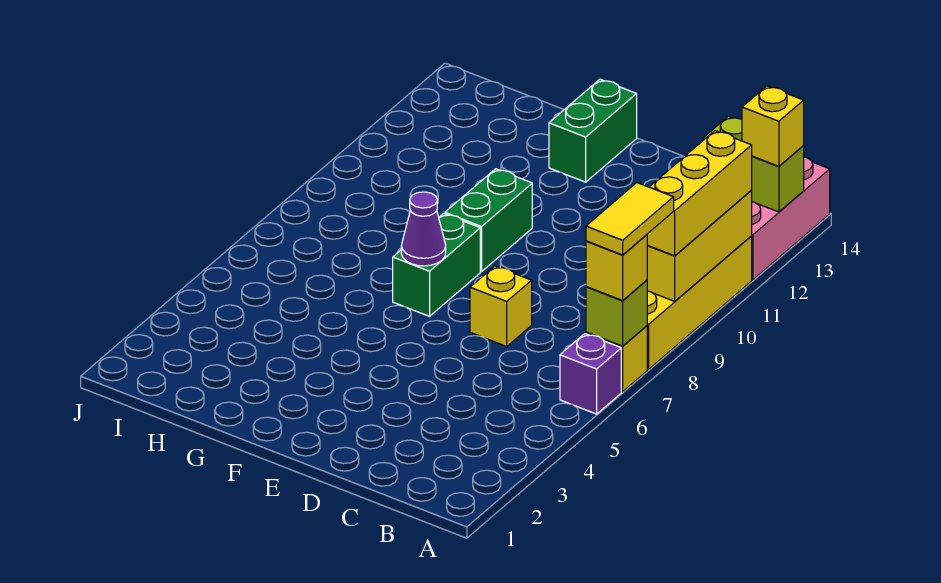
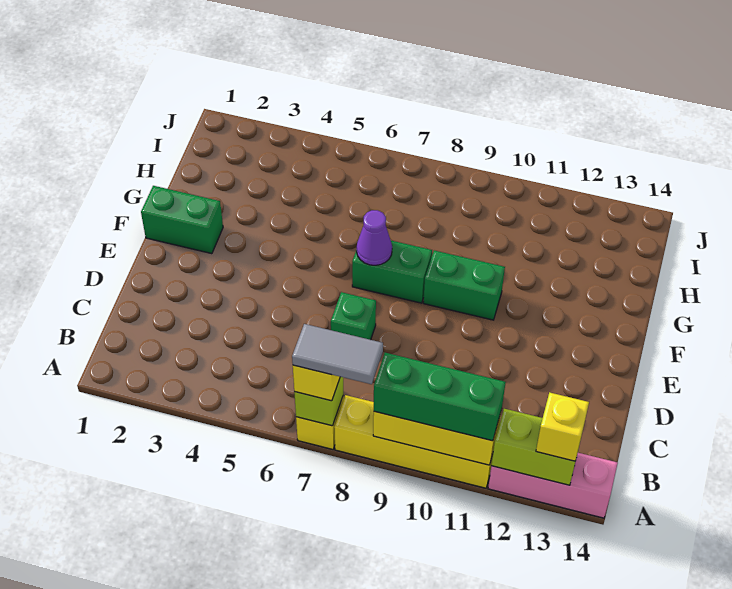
purple brick A6 level 1 -> none
yellow tile A7:A8 level 4 -> grey tile A7:A8 level 4
yellow brick A9:A11 level 3 -> green brick A9:A11 level 3
lime brick A13:B13 level 2 -> lime brick A12:A13 level 2
yellow brick D7 level 1 -> green brick D7 level 1
green brick F13:F14 level 1 -> green brick F1:F2 level 1

